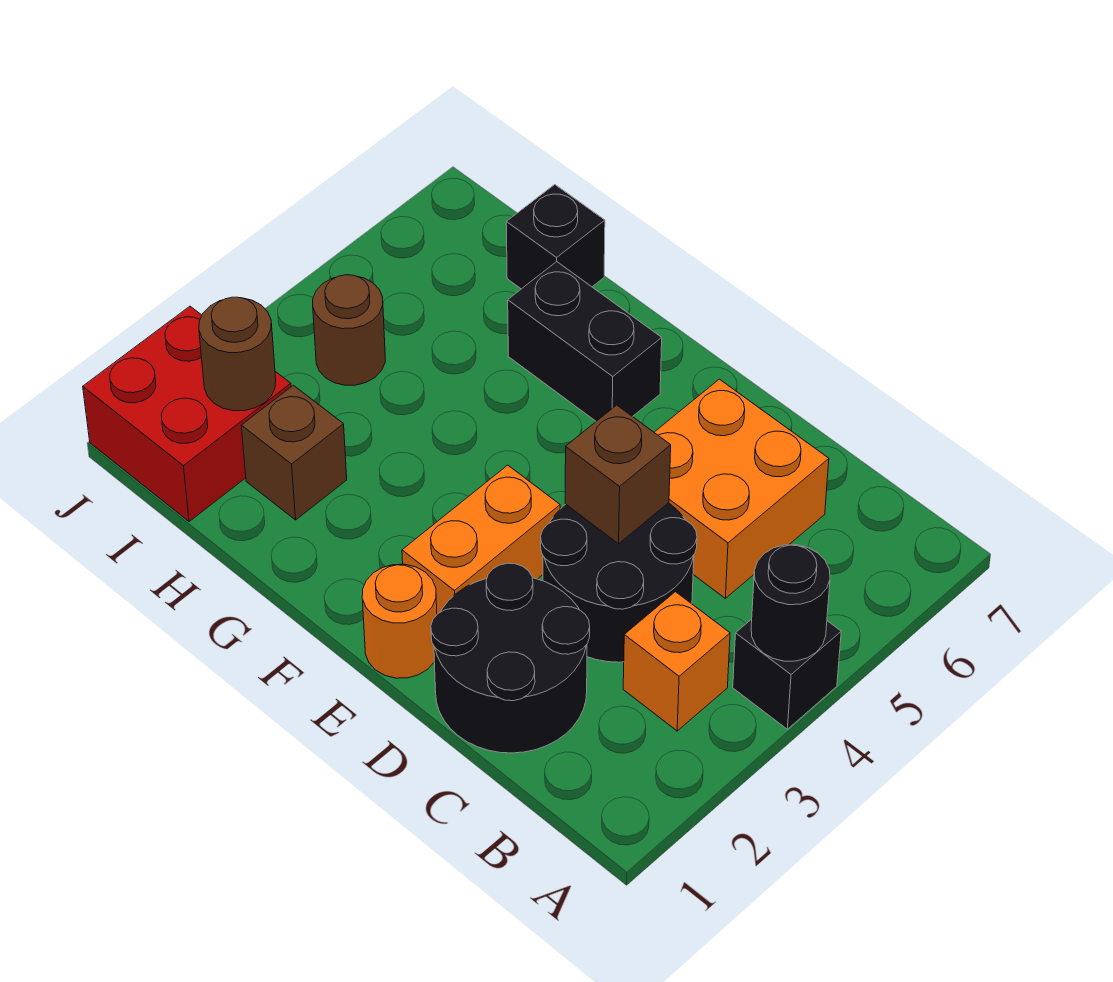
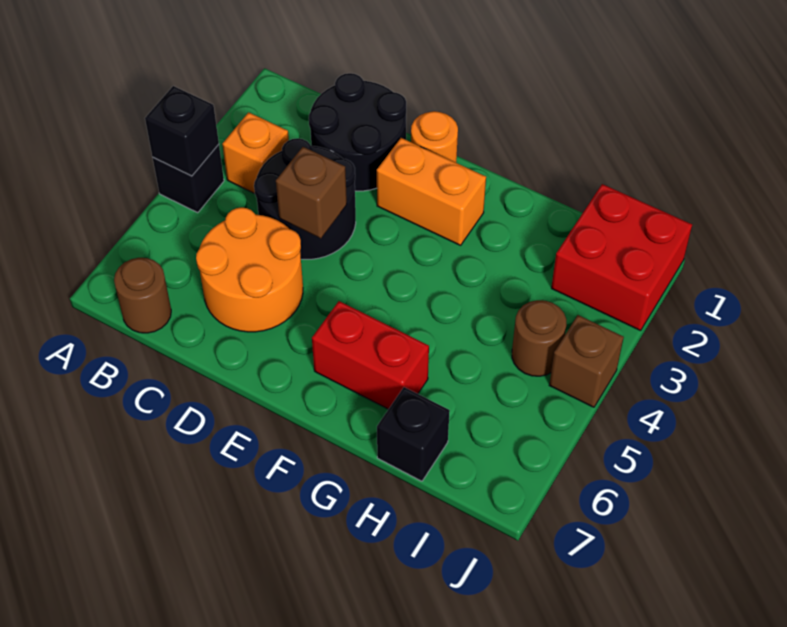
black round brick A4 level 2 -> black brick A4 level 2
orange brick C5:D6 level 1 -> orange round brick C5:D6 level 1
orange brick E2:E3 level 1 -> orange brick E2:F2 level 1
black brick F6:G6 level 1 -> red brick F6:G6 level 1
brown brick H2 level 1 -> brown brick J4 level 1
brown round brick I2 level 2 -> brown round brick B7 level 1

